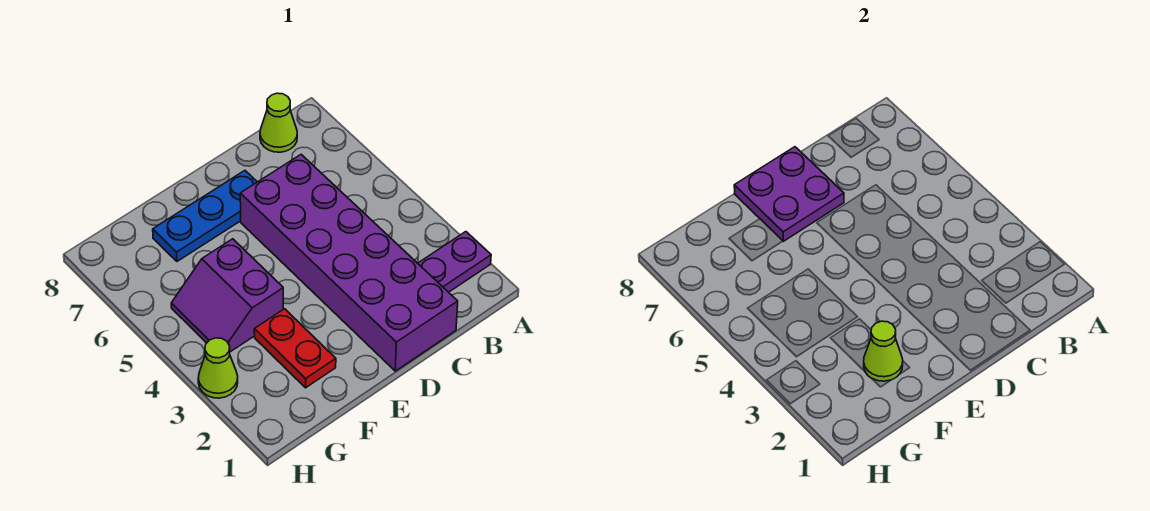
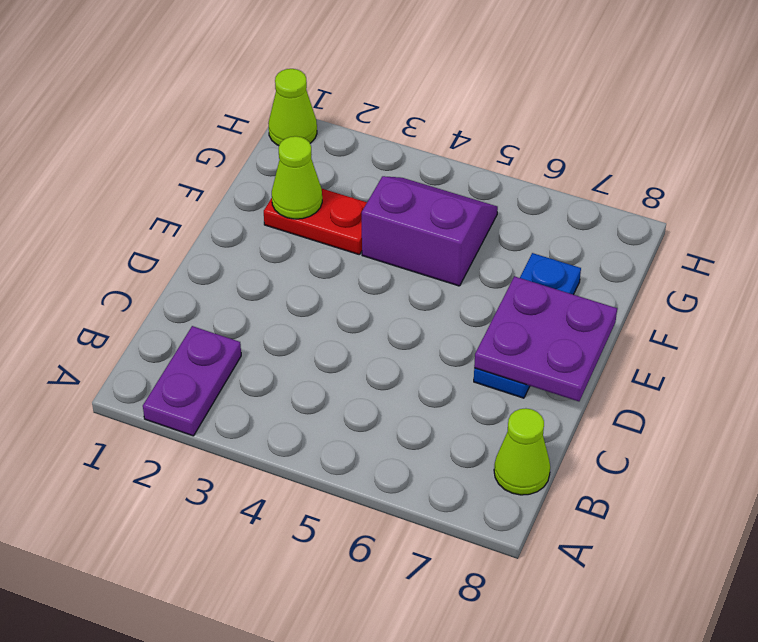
purple brick C1:D6 level 1 -> none
lime cone H3 level 1 -> lime cone H1 level 1

